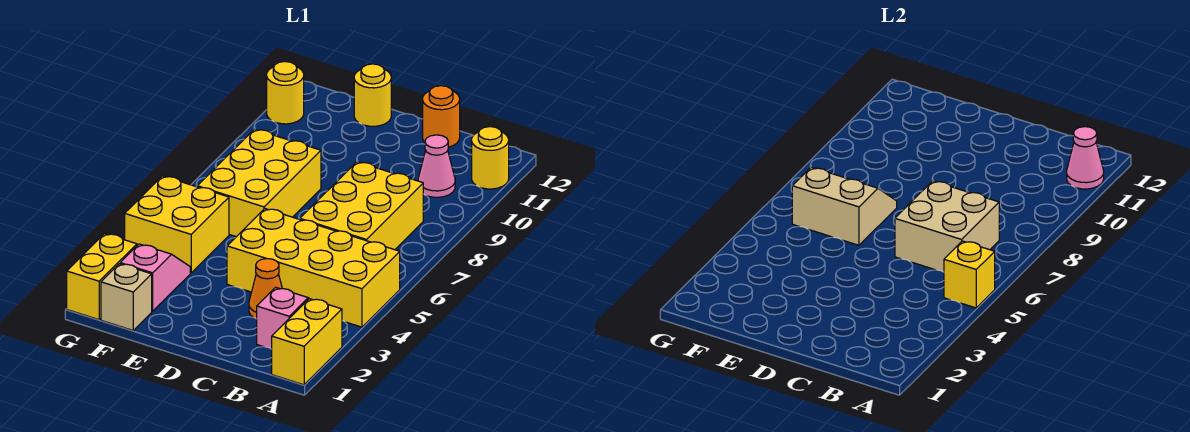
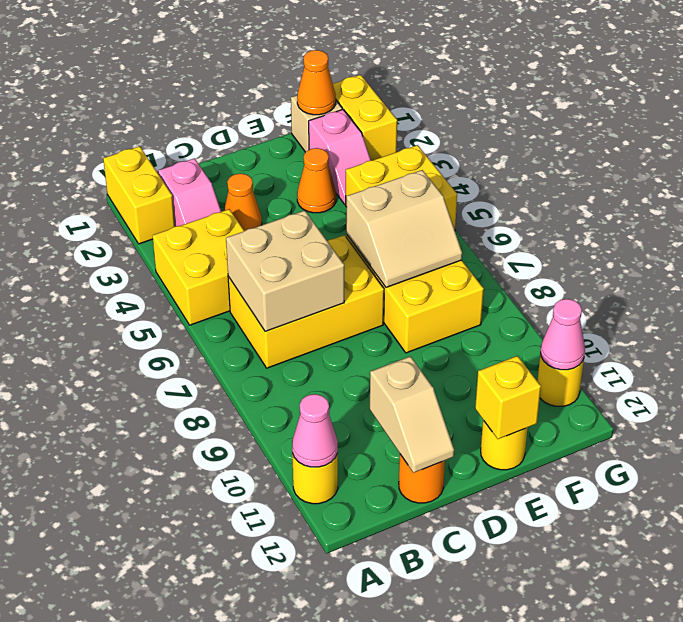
yellow brick A4:D5 level 1 -> yellow brick A4:B5 level 1
yellow brick A5 level 2 -> yellow brick E12 level 2
yellow brick B6:C8 level 1 -> yellow brick B6:D7 level 1
pink cone B10 level 1 -> pink cone G11 level 2
none -> tan slope C11:C12 level 2 top 11
none -> orange cone E3 level 1
none -> orange cone F1 level 2

